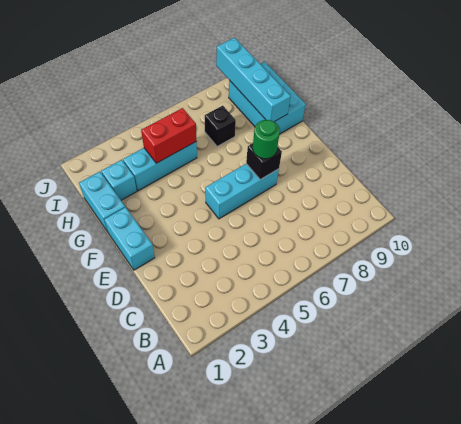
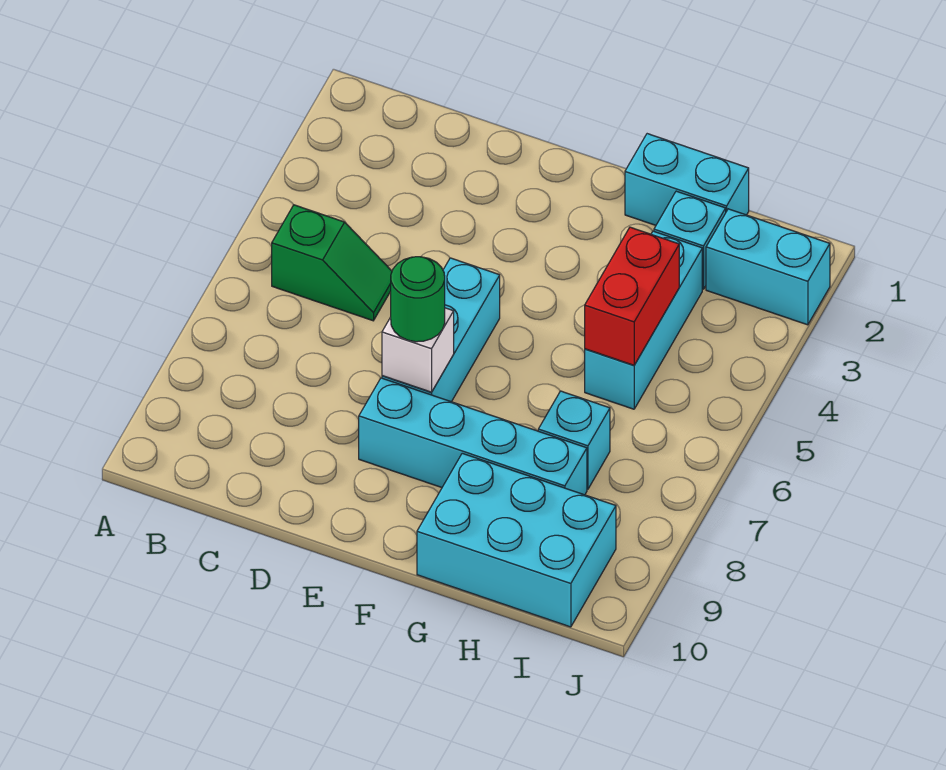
none -> green slope B5:C5 level 1 top B
cyan brick E1:F1 level 1 -> cyan brick I2:J2 level 1
black brick E7 level 2 -> white brick E7 level 2
cyan brick G9:J9 level 2 -> cyan brick E8:H8 level 1
black brick H7 level 1 -> cyan brick H7 level 1

